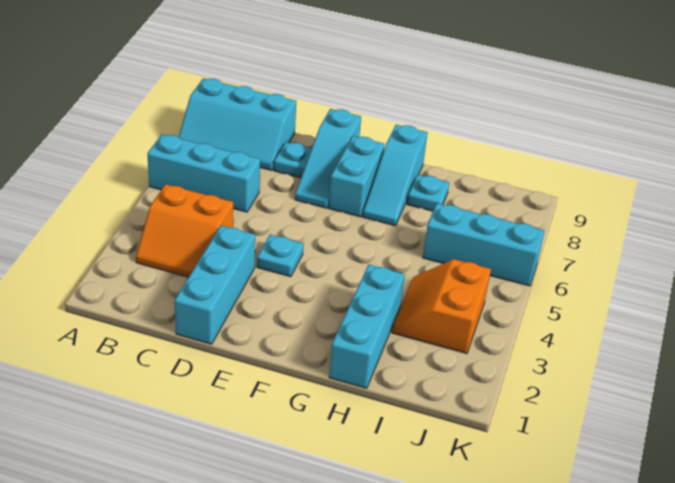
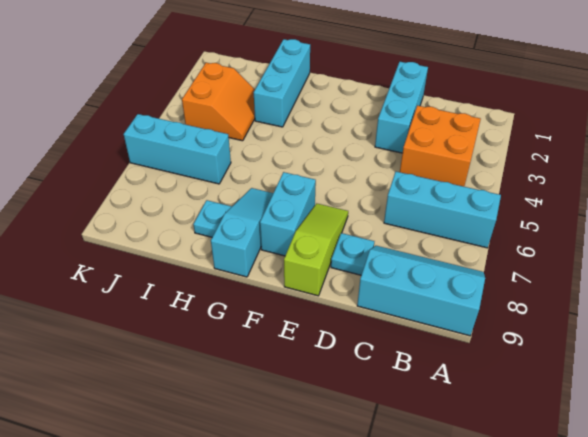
orange slope B3:C4 level 1 top 4 -> orange brick B3:C4 level 1
cyan plate E4 level 1 -> none
cyan slope E7:E9 level 1 top 9 -> lime slope E7:E9 level 1 top 9

